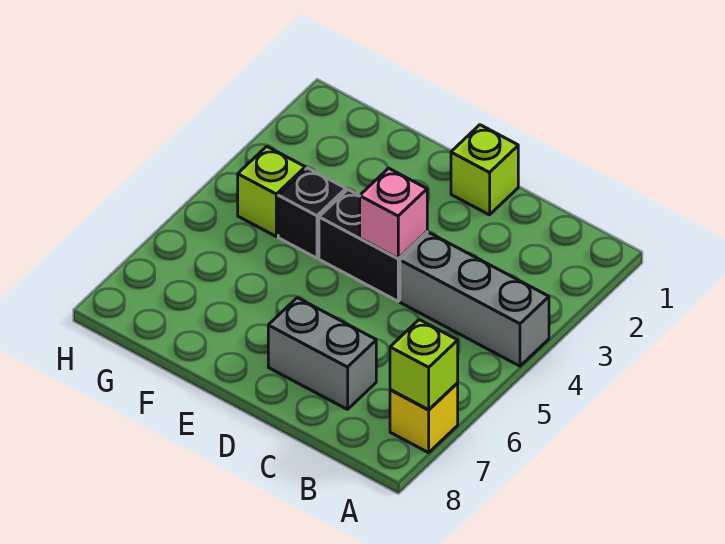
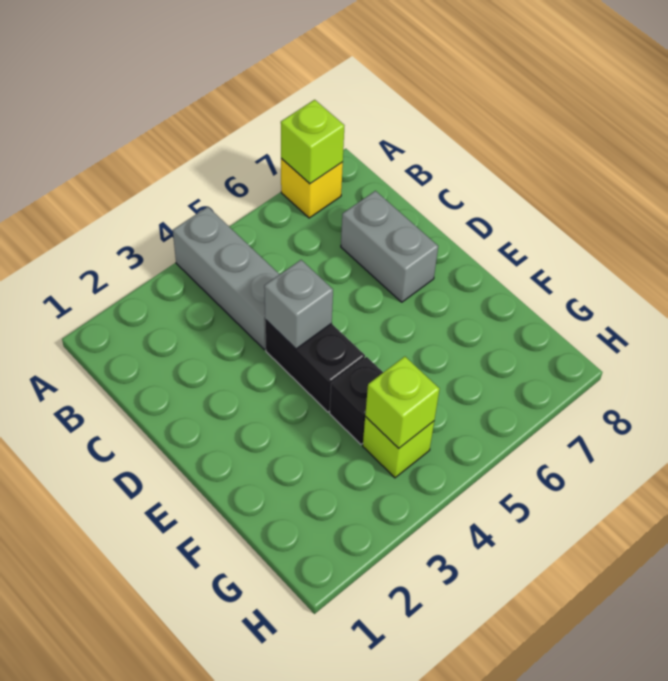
lime brick D1 level 1 -> lime brick G4 level 2
pink brick D4 level 2 -> grey brick D4 level 2

